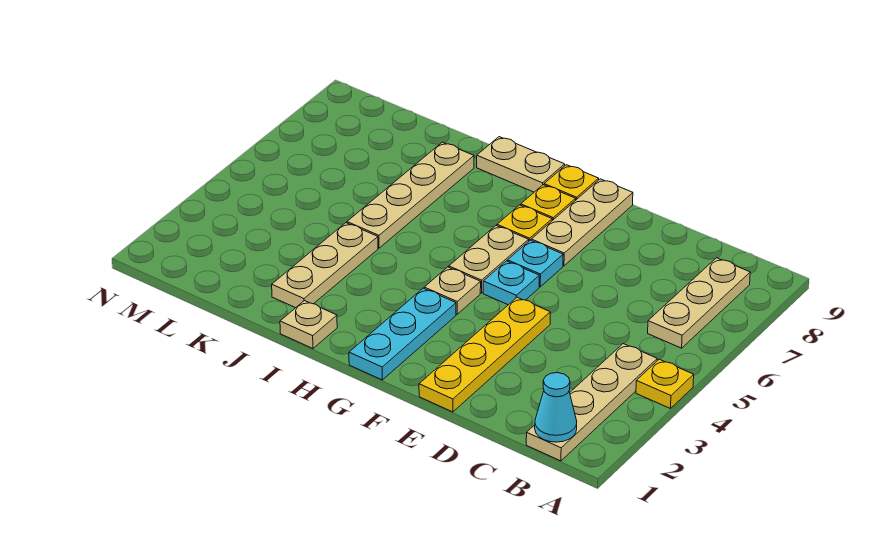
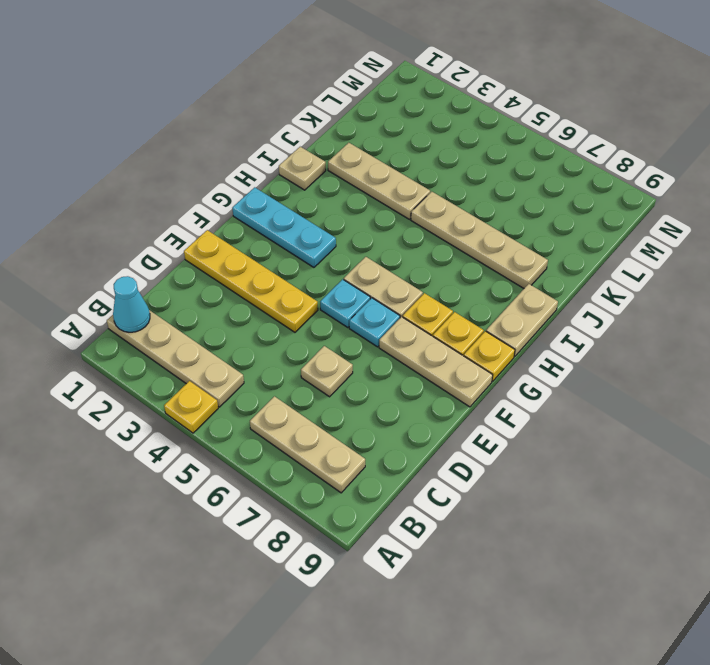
tan plate G4 level 1 -> tan plate D6 level 1

